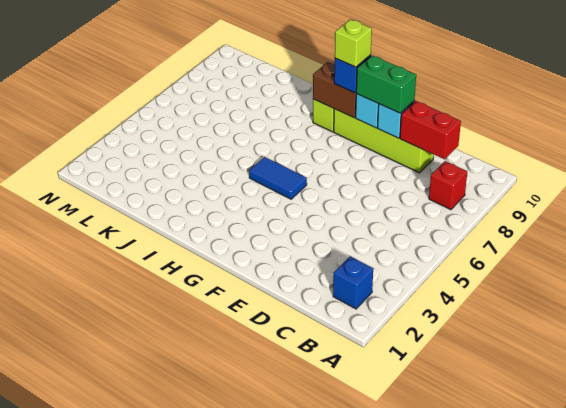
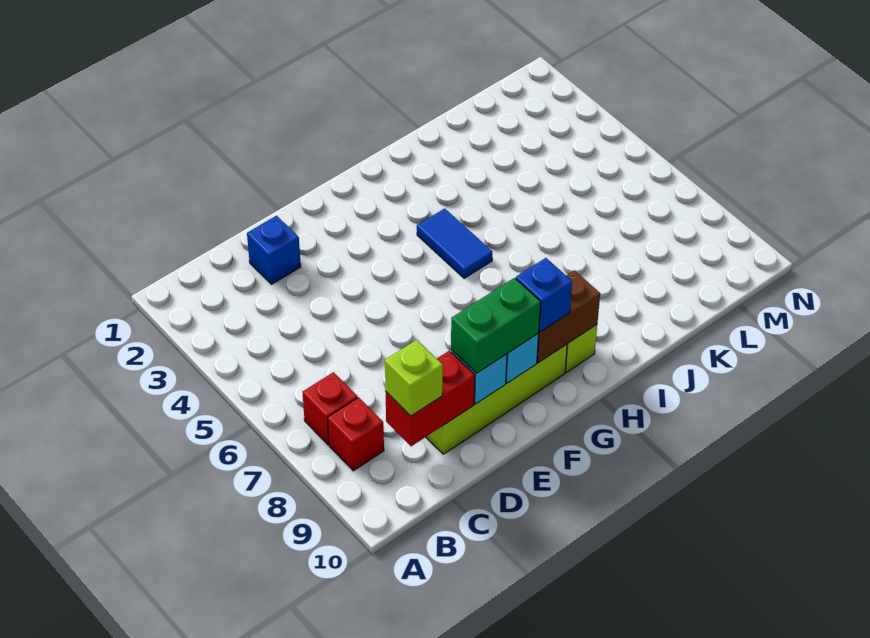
blue brick B2 level 1 -> blue brick D2 level 1
none -> red brick B7 level 1
blue tile G5:H5 level 1 -> blue tile H4:H5 level 1
lime brick G9 level 4 -> lime brick C9 level 3

